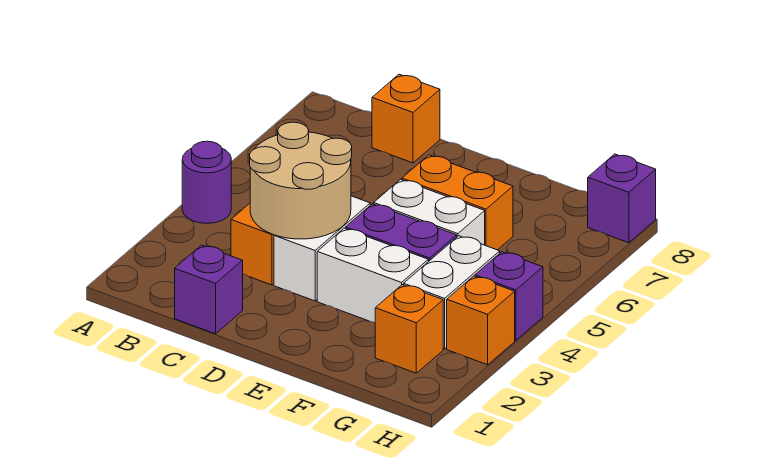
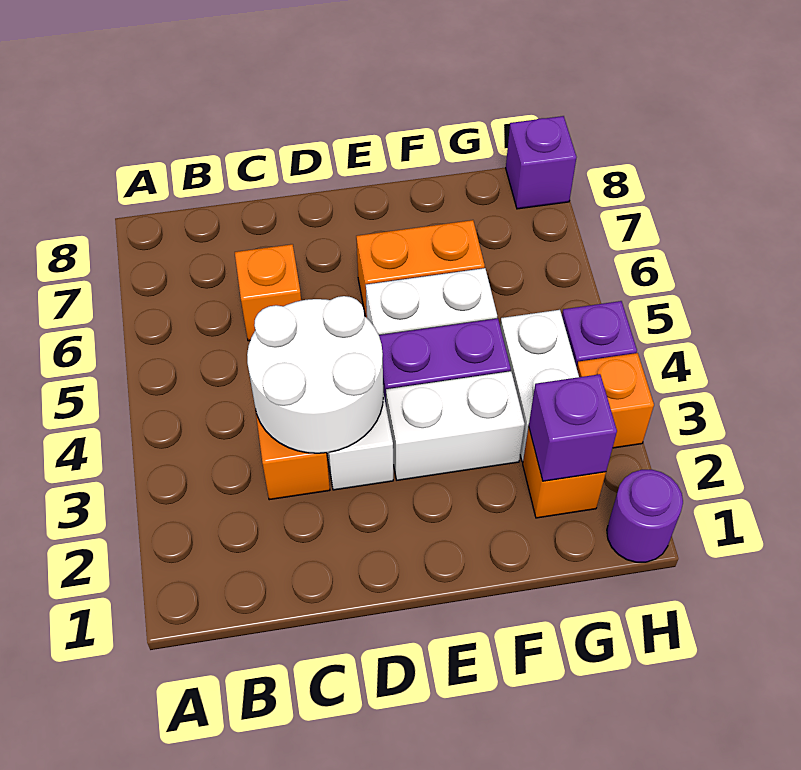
purple round brick A4 level 1 -> purple round brick H1 level 1
purple brick C1 level 1 -> purple brick G2 level 2
tan round brick C3:D4 level 2 -> white round brick C3:D4 level 2
orange brick C8 level 1 -> orange brick C6 level 1

